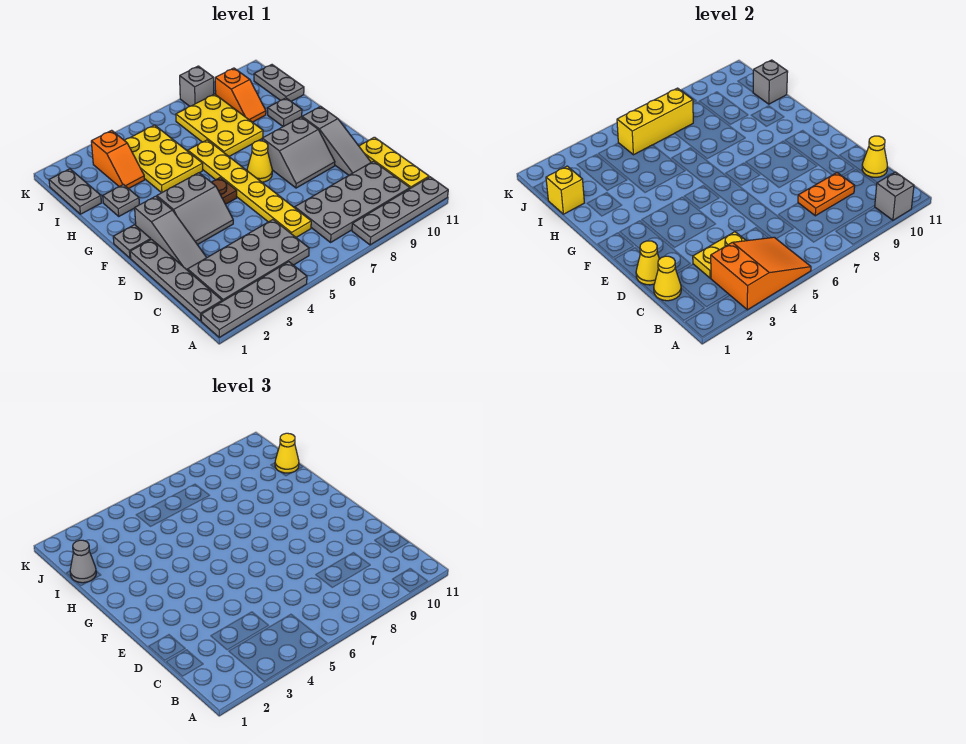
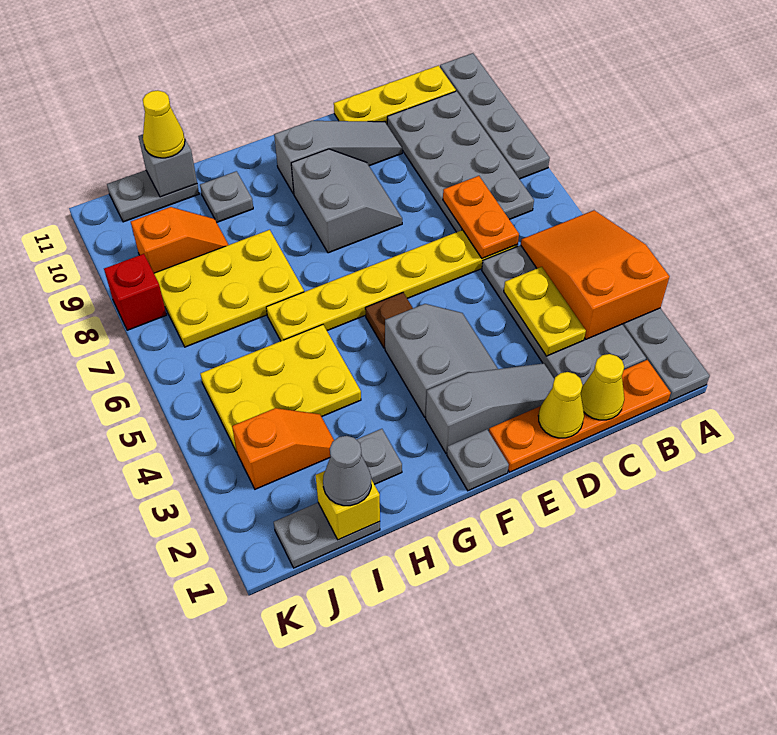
grey brick A10 level 2 -> none
grey plate B1:E1 level 1 -> orange plate B1:E1 level 1
orange plate C8:C9 level 2 -> orange plate C6:C7 level 2
yellow cone C11 level 2 -> none
yellow cone F7 level 1 -> none
yellow brick J5:J7 level 2 -> none
grey brick K8 level 1 -> red brick K8 level 1

